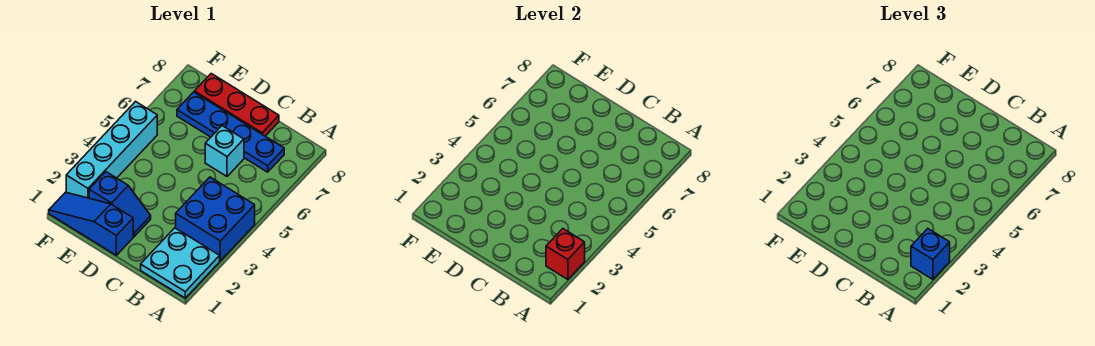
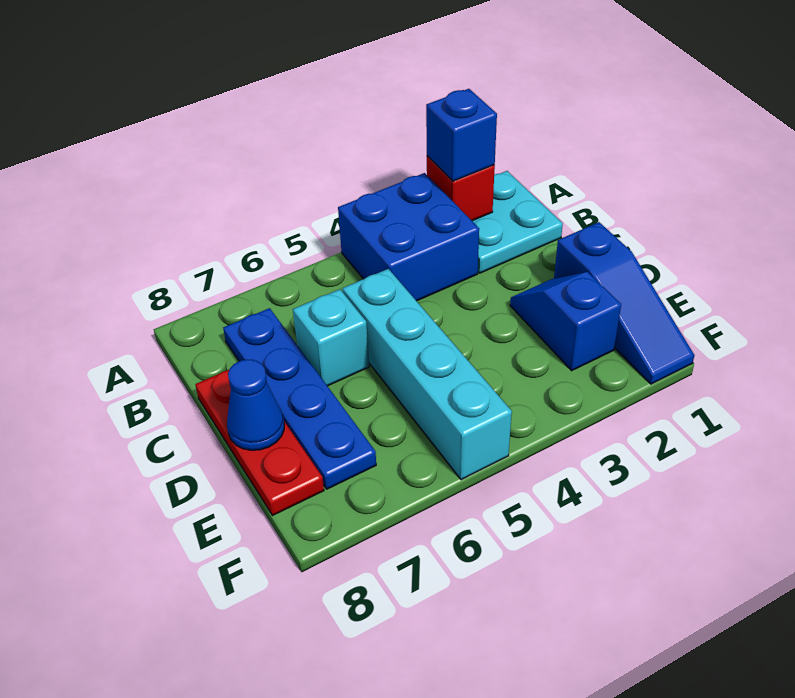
none -> blue cone D8 level 2
cyan brick F2:F5 level 1 -> cyan brick C5:F5 level 1

